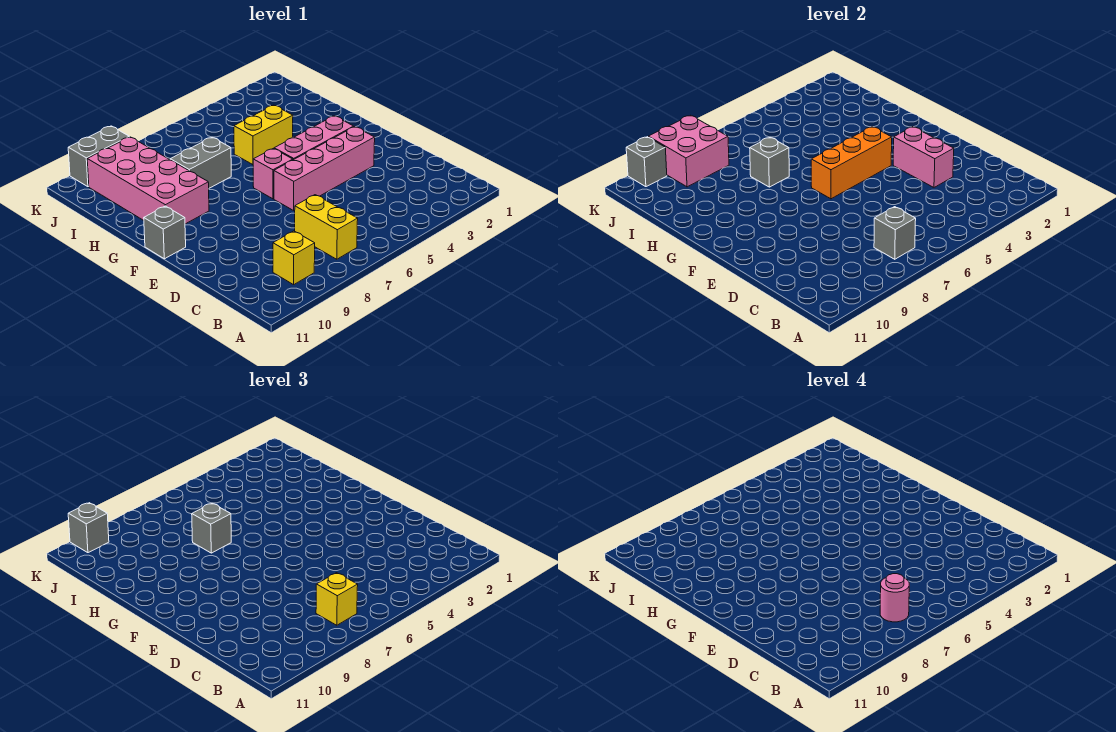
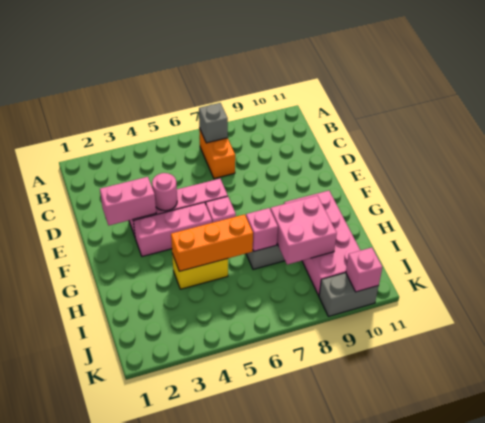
yellow brick B7:C7 level 1 -> orange brick B7:C7 level 1
yellow brick B7 level 3 -> none
pink round brick B7 level 4 -> pink round brick E4 level 2
yellow brick B9 level 1 -> none
pink brick D3:E3 level 2 -> pink brick E2:E3 level 2
orange brick F4:F6 level 2 -> orange brick H4:H6 level 2
grey brick F11 level 1 -> none
grey brick H7 level 2 -> pink brick H7 level 2
grey brick H7 level 3 -> none
pink brick J8:K9 level 2 -> pink brick H8:I9 level 2
grey brick K10 level 2 -> pink brick K10 level 2
grey brick K10 level 3 -> none

